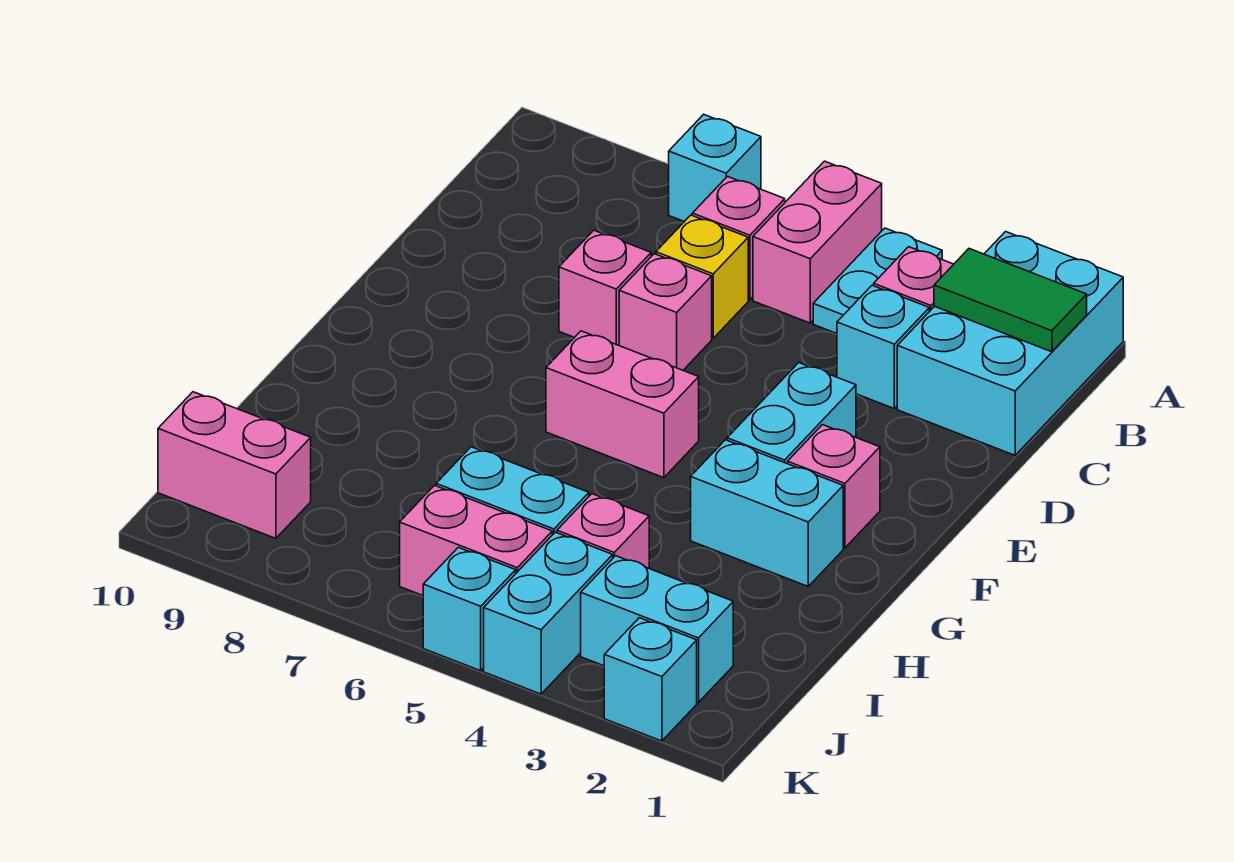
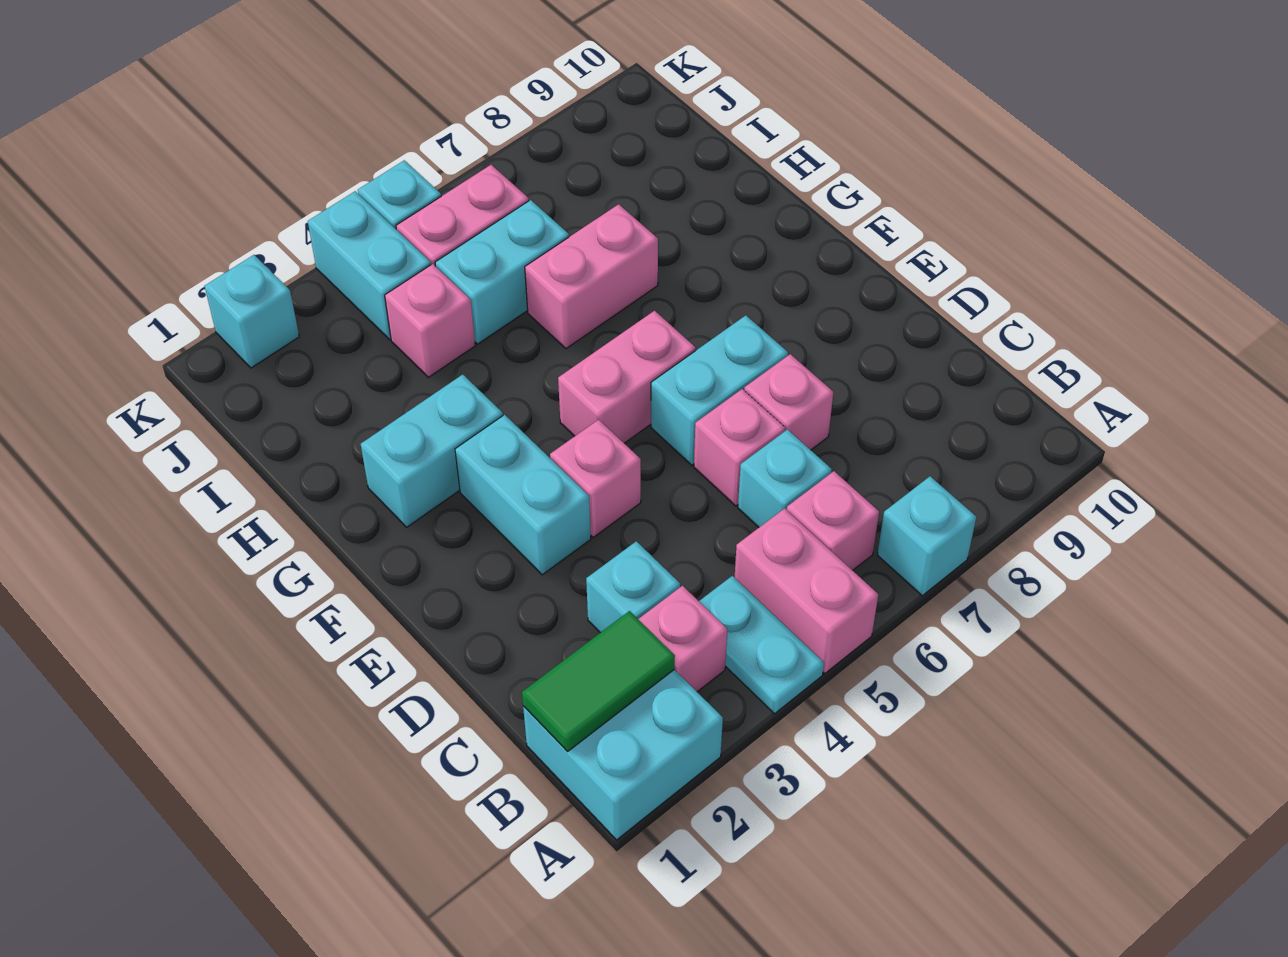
cyan brick A1:C2 level 1 -> cyan brick A1:B2 level 1
yellow brick C6 level 1 -> cyan brick C6 level 1
pink brick F2 level 1 -> pink brick E4 level 1
cyan brick J2:J3 level 1 -> cyan brick E6:E7 level 1
pink brick J9:J10 level 1 -> pink brick H6:H7 level 1

